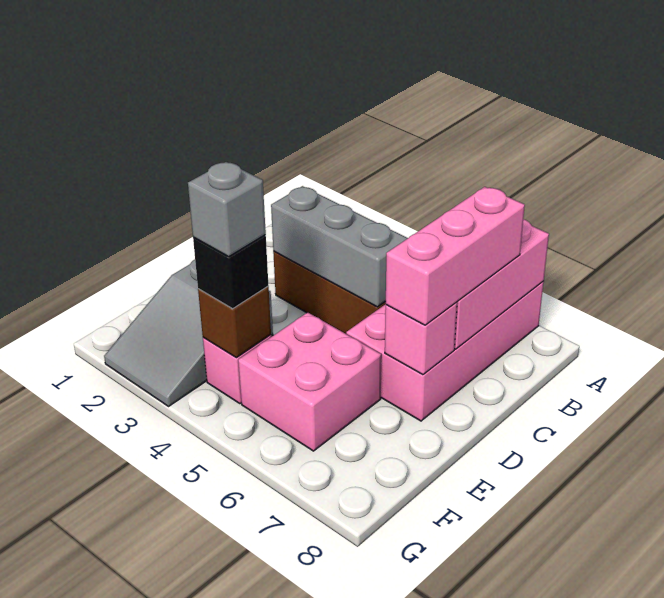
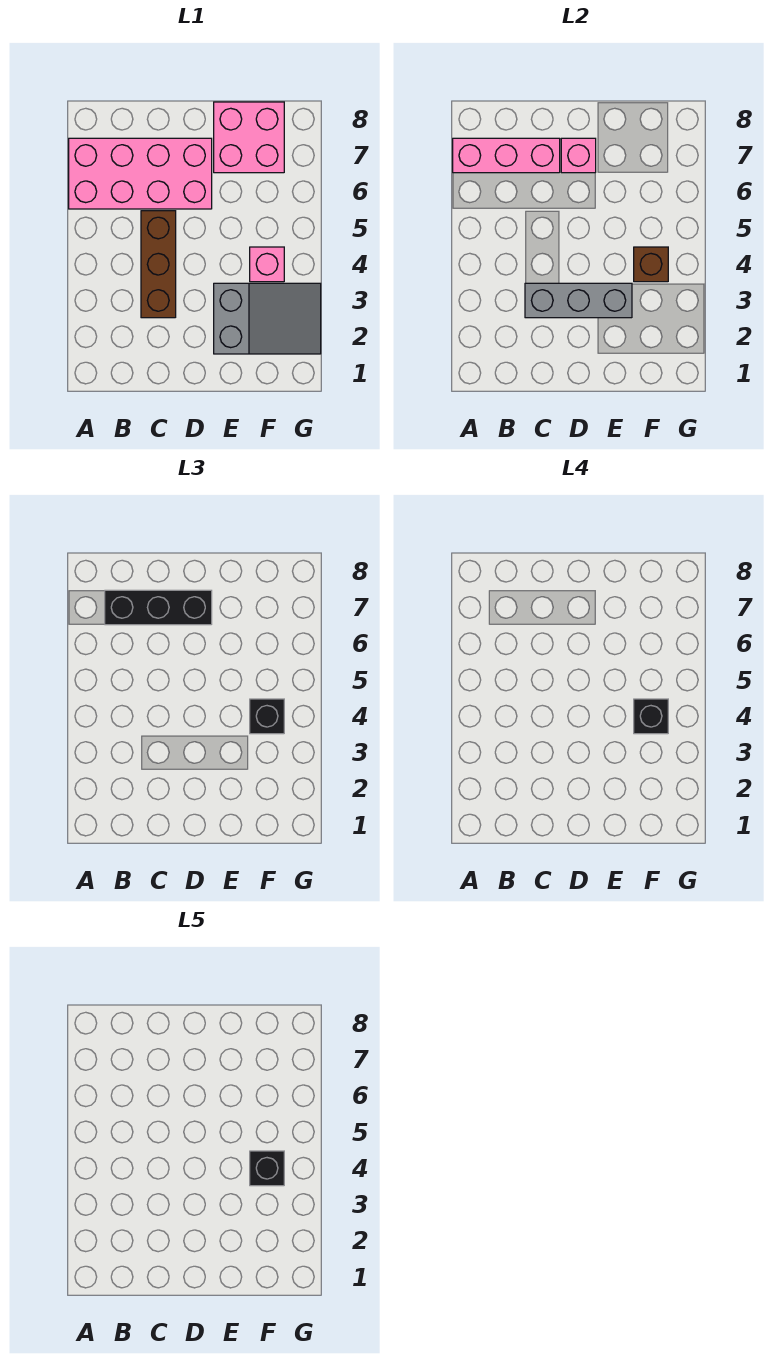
pink brick B7:D7 level 3 -> black brick B7:D7 level 3
grey brick C3:C5 level 2 -> grey brick C3:E3 level 2
pink brick E5:F6 level 1 -> pink brick E7:F8 level 1
grey brick F4 level 4 -> black brick F4 level 4
none -> black brick F4 level 5

